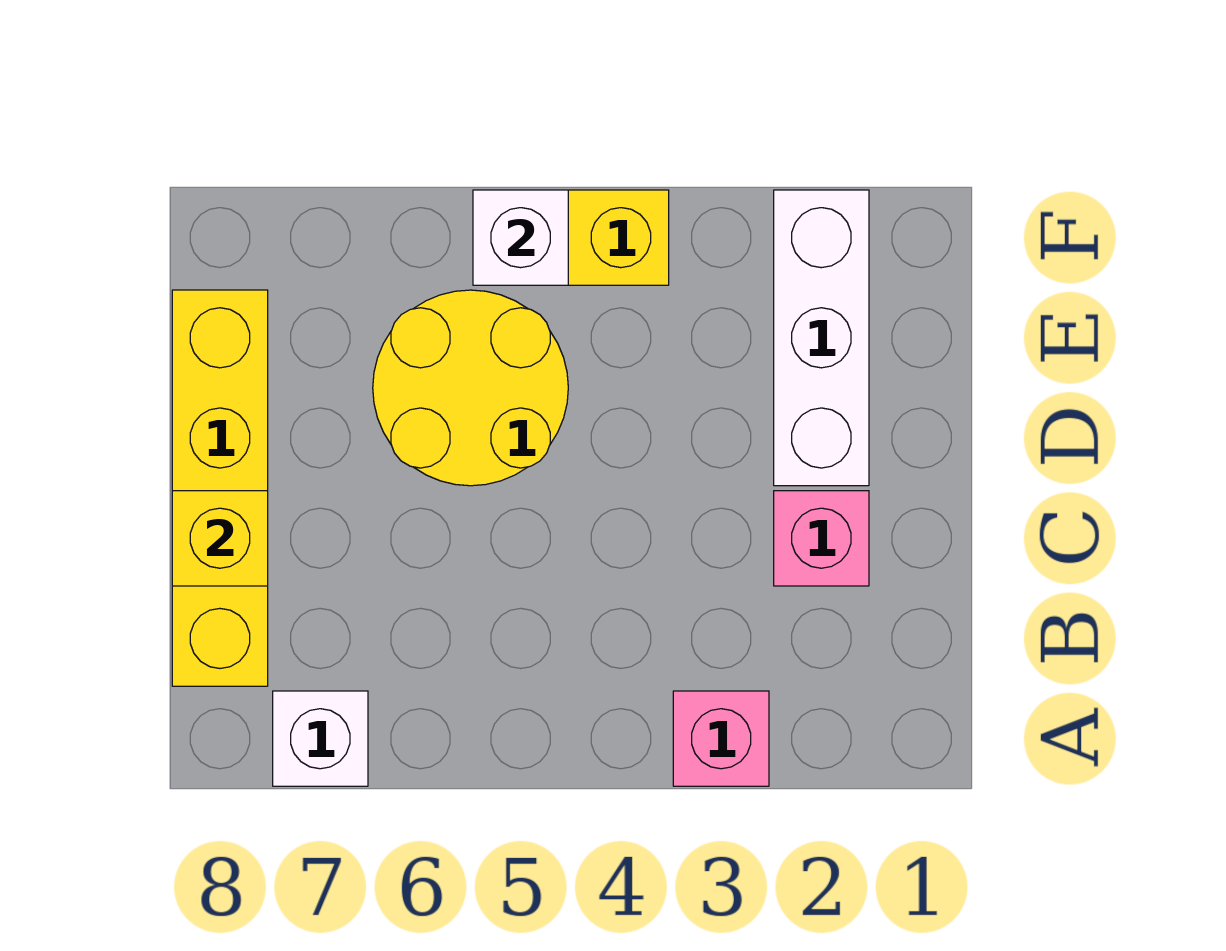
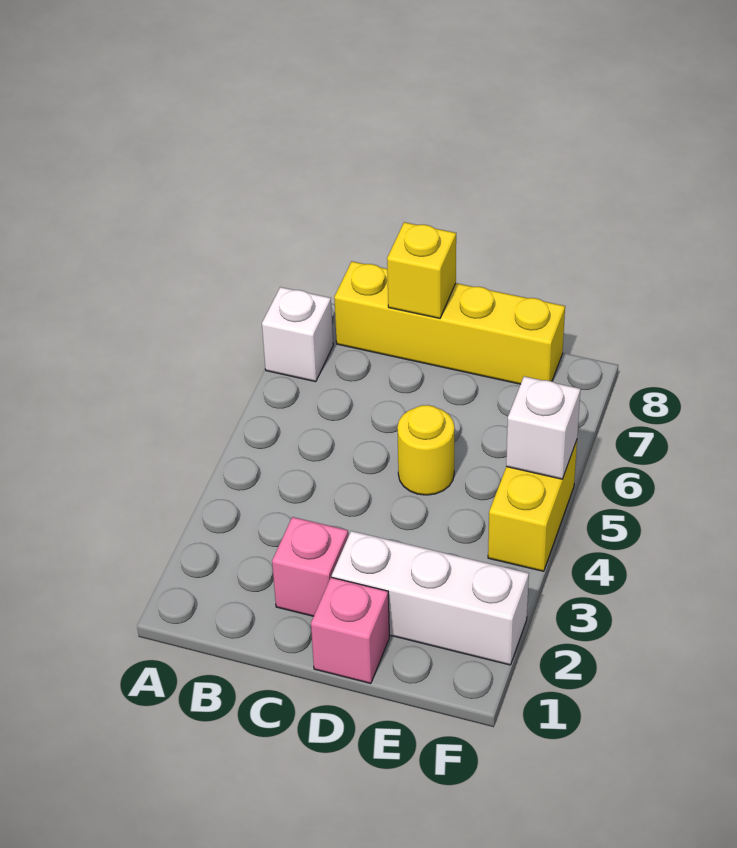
pink brick A3 level 1 -> pink brick D1 level 1
yellow round brick D5:E6 level 1 -> yellow round brick D5 level 1

